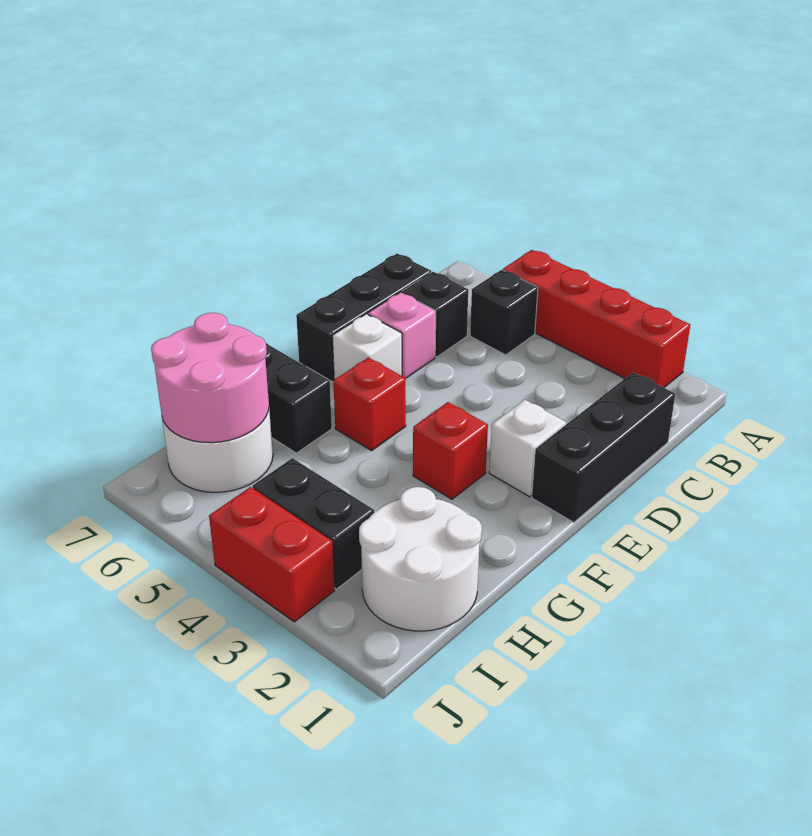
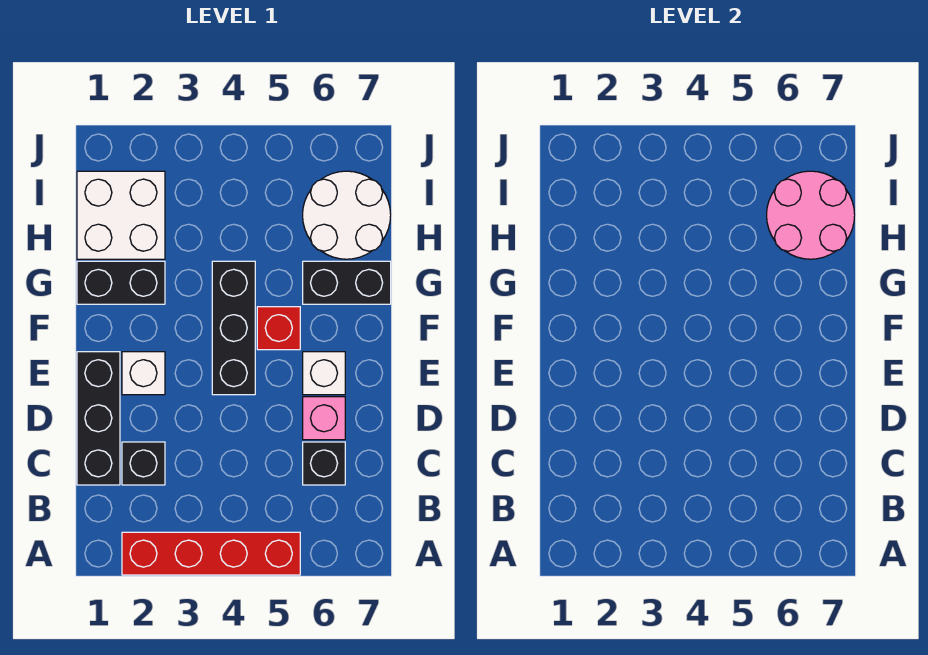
black brick B5 level 1 -> black brick C2 level 1
black brick C7:E7 level 1 -> black brick E4:G4 level 1
red brick F3 level 1 -> none
white round brick H1:I2 level 1 -> white brick H1:I2 level 1
black brick I3:I4 level 1 -> black brick G1:G2 level 1
red brick J3:J4 level 1 -> none

